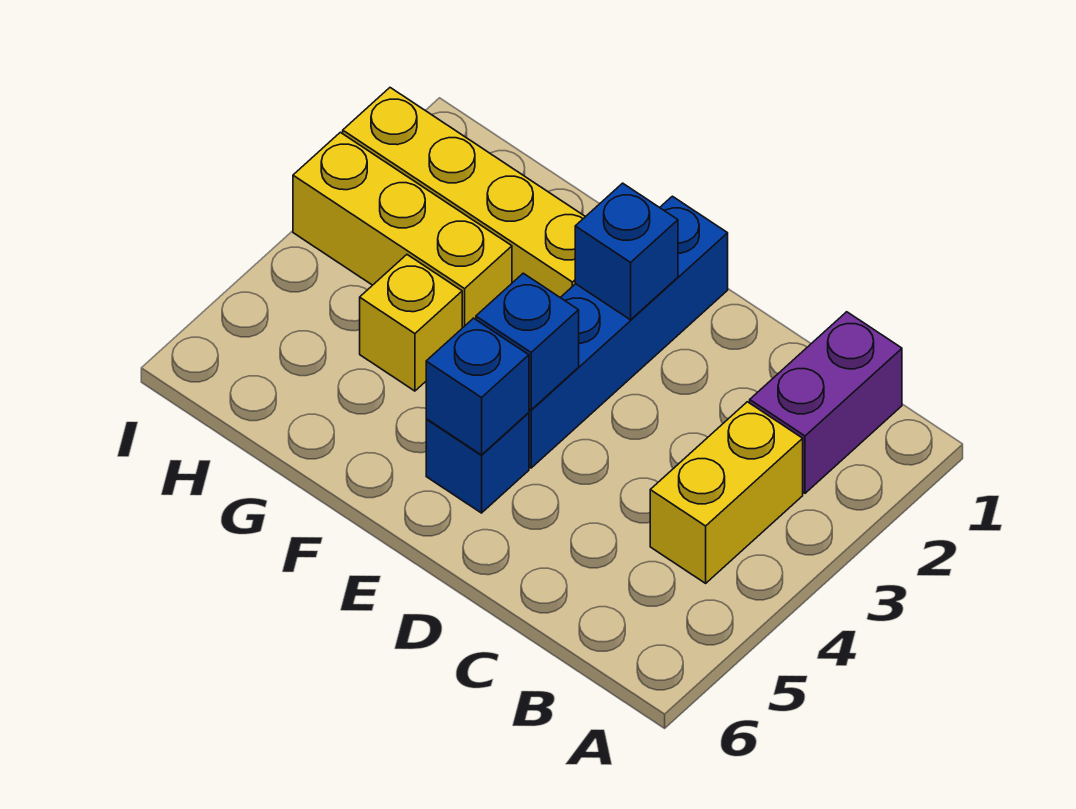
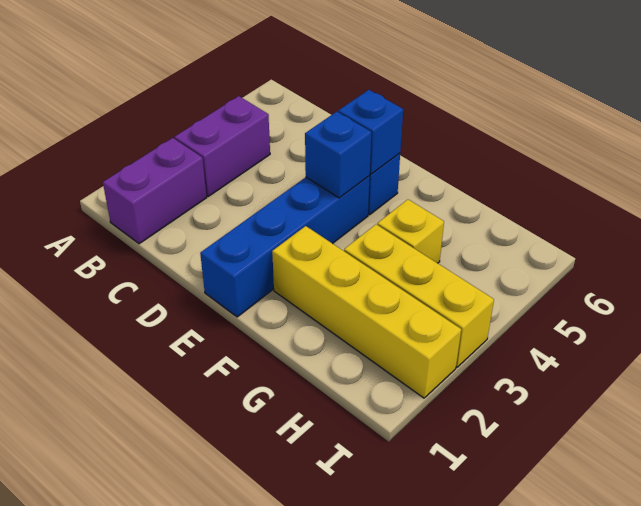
yellow brick B3:B4 level 1 -> purple brick B3:B4 level 1
blue brick E2 level 2 -> none

